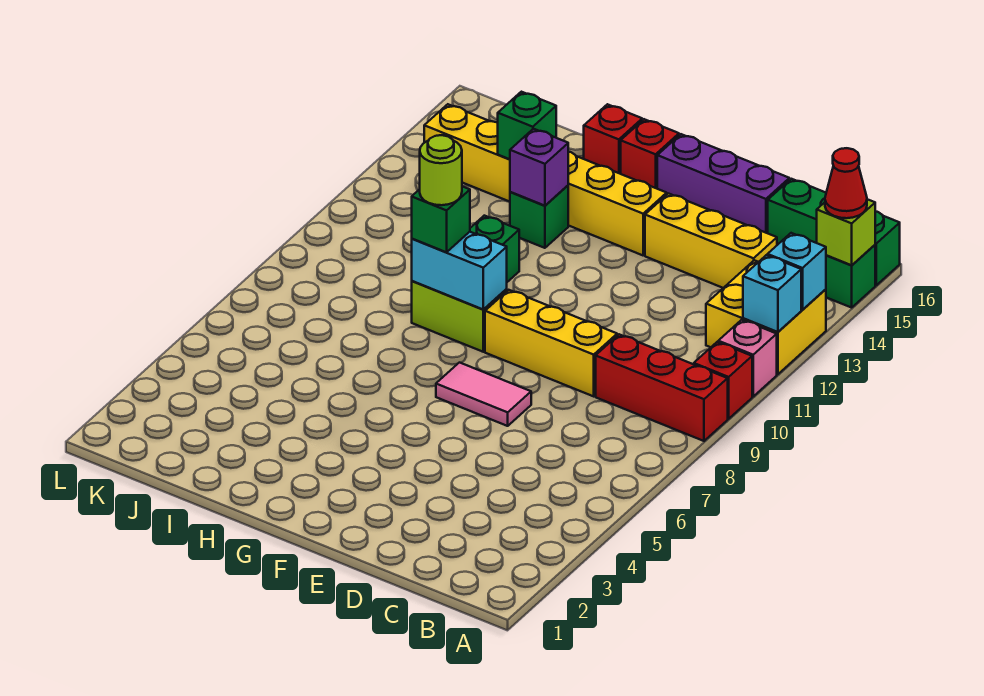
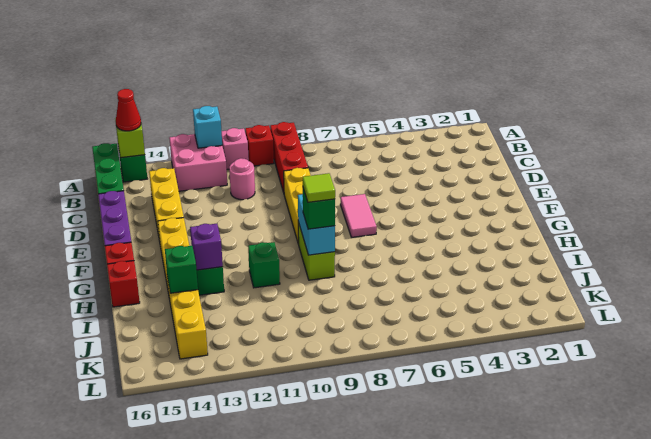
yellow brick A12:B13 level 1 -> pink brick A12:B13 level 1
cyan brick A13 level 2 -> none
none -> pink round brick C11 level 1
lime round brick H9 level 4 -> lime tile H9 level 4

